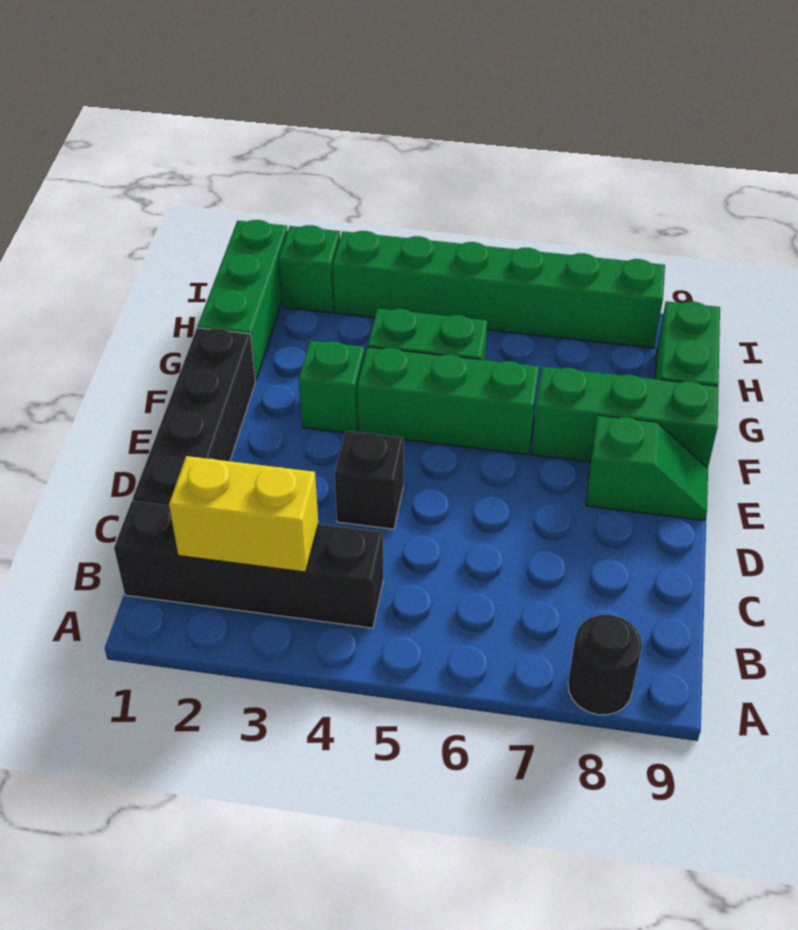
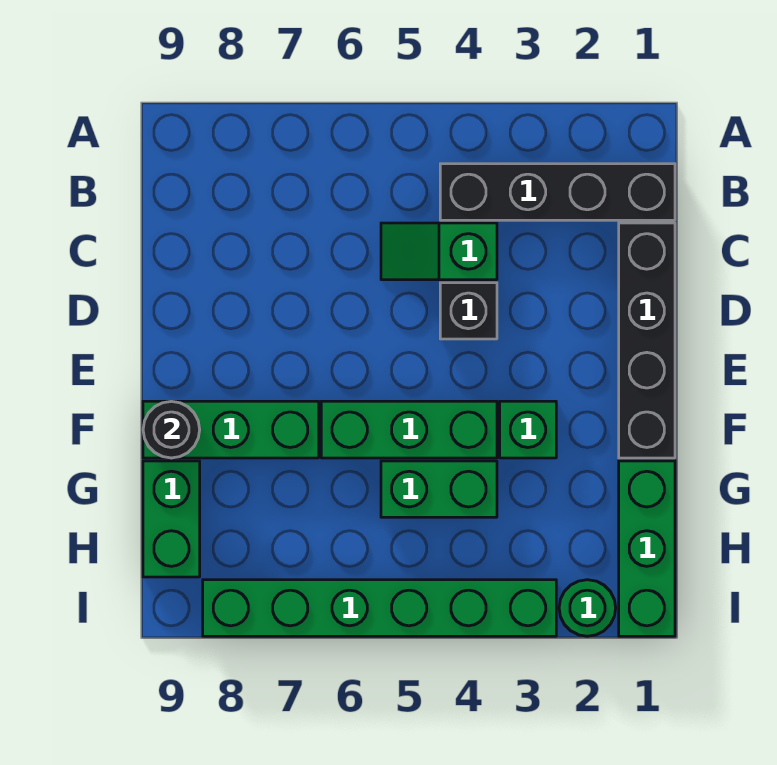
black round brick A8 level 1 -> black round brick F9 level 2
yellow brick B2:B3 level 2 -> none
green slope E8:E9 level 1 top 8 -> green slope C4:C5 level 1 top 4
green brick I2 level 1 -> green round brick I2 level 1

